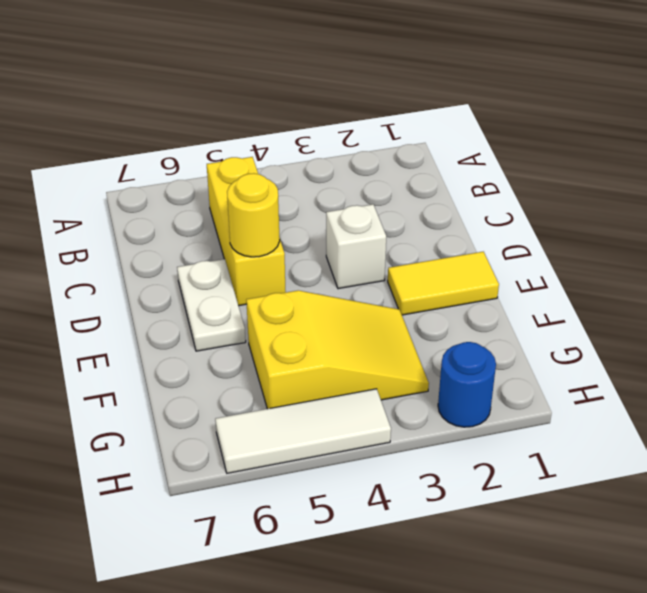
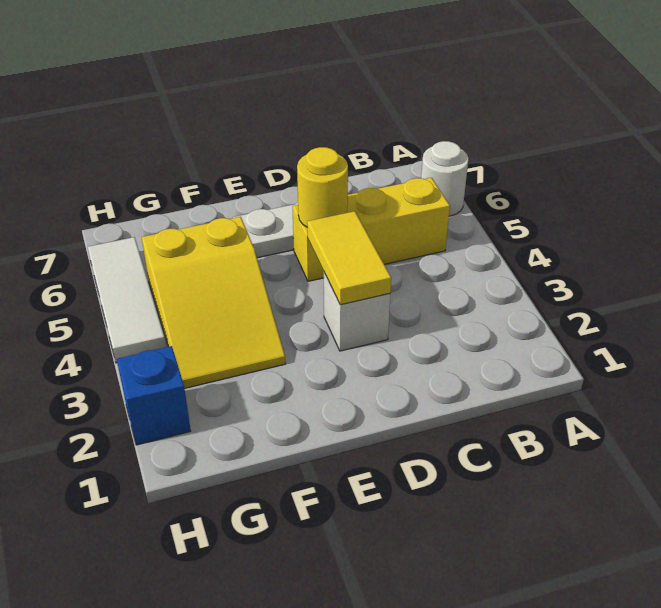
none -> white round brick A6 level 1
yellow tile E1:E2 level 1 -> yellow tile D3:D4 level 2
blue round brick H2 level 1 -> blue brick H2 level 1

